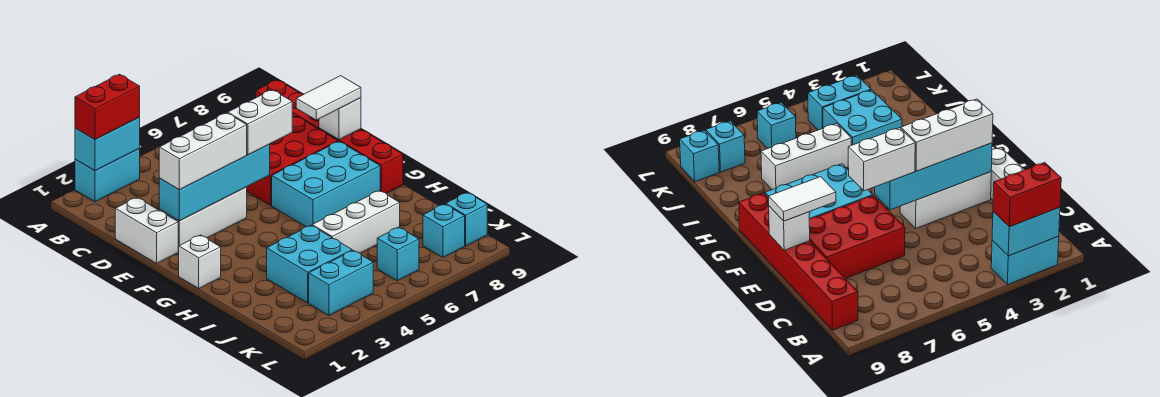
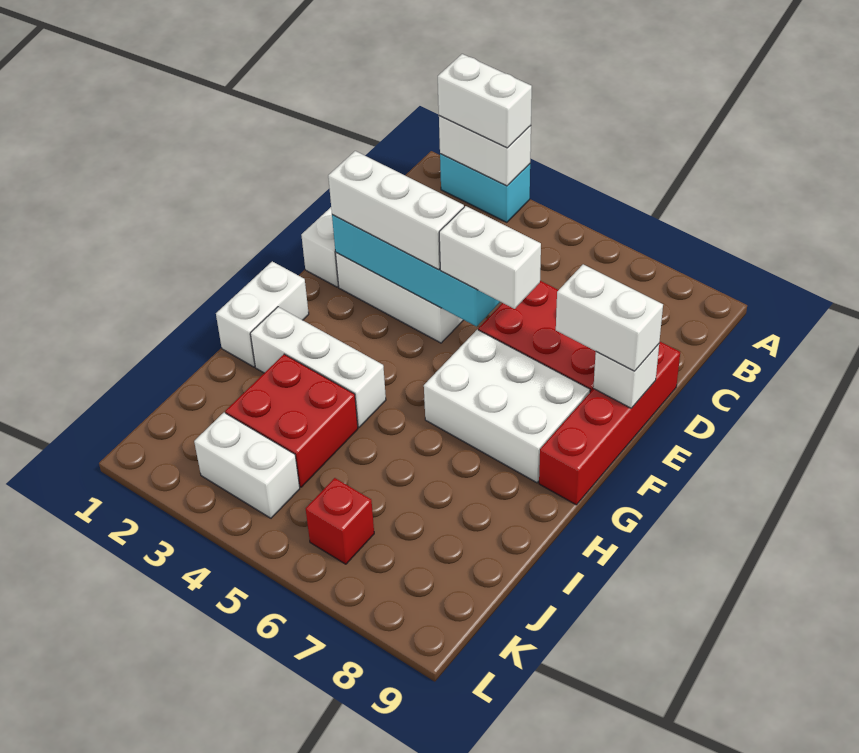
cyan brick A2:A3 level 2 -> white brick A2:A3 level 2
red brick A2:A3 level 3 -> white brick A2:A3 level 3
red brick B9:G9 level 1 -> red brick D9:G9 level 1
white tile E8:E9 level 3 -> white brick E8:E9 level 3
cyan brick F6:G8 level 1 -> white brick F6:G8 level 1
white brick G1 level 1 -> white brick G1:H1 level 1
cyan brick I3:J4 level 1 -> red brick I3:J4 level 1
white brick I5:I7 level 1 -> white brick H2:H4 level 1
cyan brick K3:K4 level 1 -> white brick K3:K4 level 1
cyan brick K6 level 1 -> red brick K6 level 1
cyan brick K8 level 1 -> none
cyan brick K9 level 1 -> none

